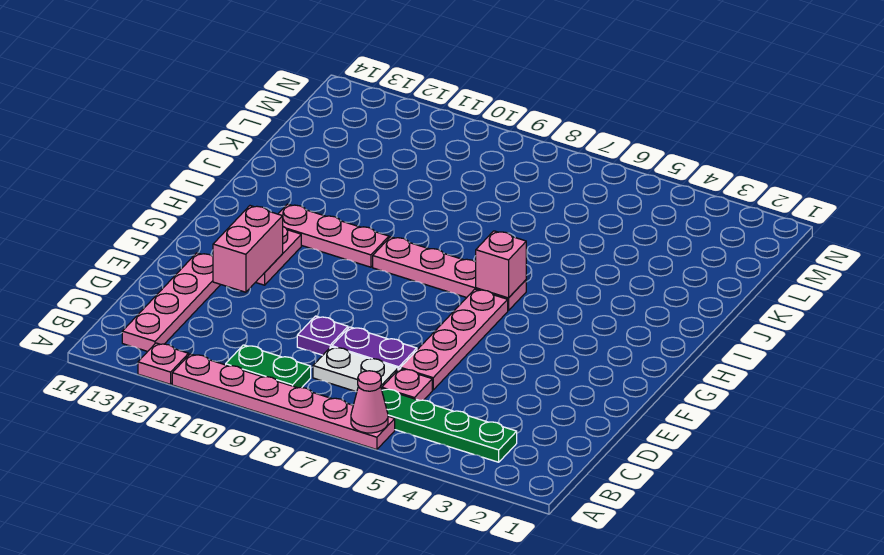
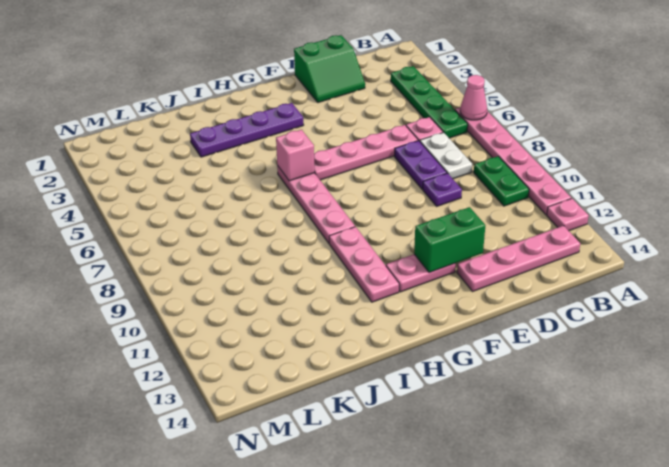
none -> green slope D1:E2 level 1 top 1
pink brick E12:F12 level 2 -> green brick E12:F12 level 2
none -> purple plate G3:J3 level 1

